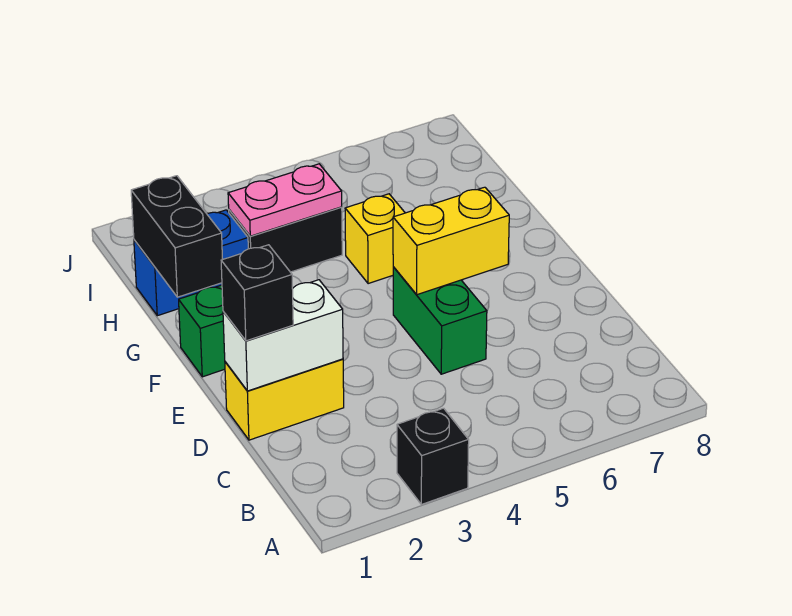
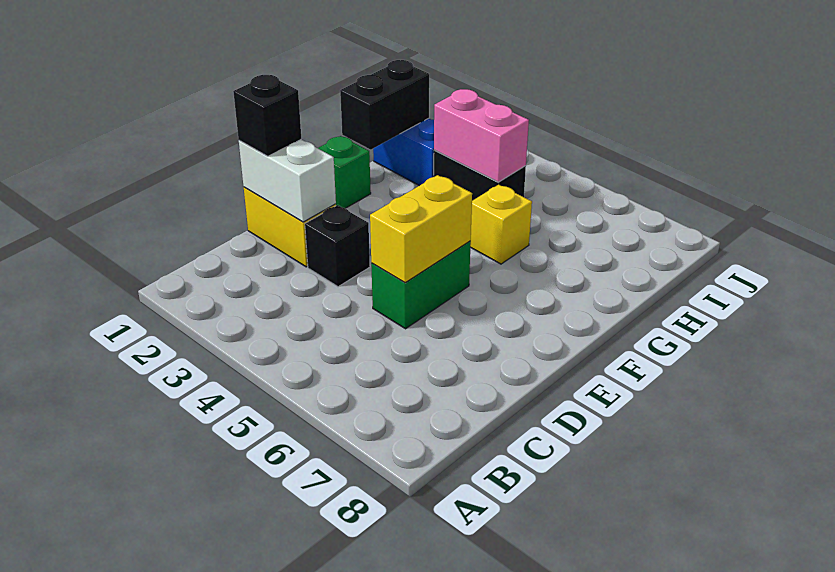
black brick A3 level 1 -> black brick D3 level 1
yellow brick E5:E6 level 2 -> yellow brick D5:E5 level 2
pink plate H3:H4 level 2 -> pink brick H3:H4 level 2

